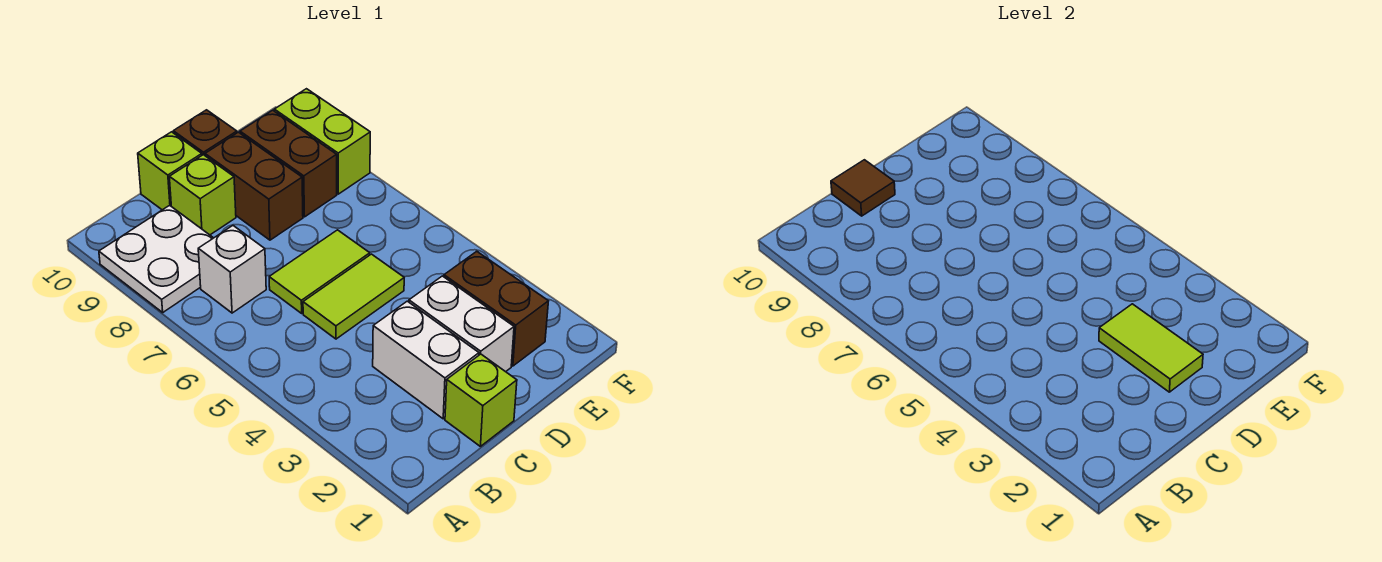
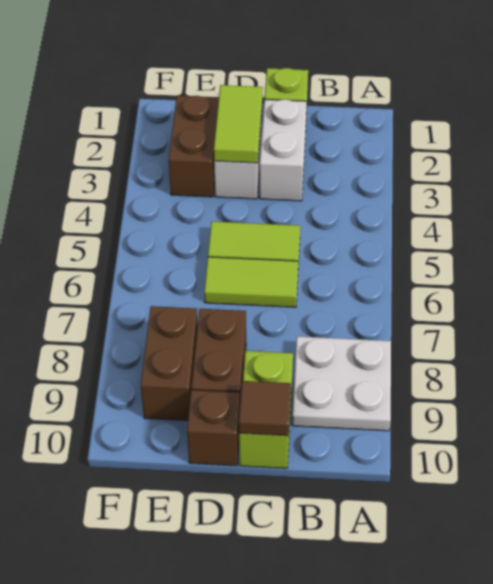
white brick B7 level 1 -> none
lime brick F8:F9 level 1 -> none

